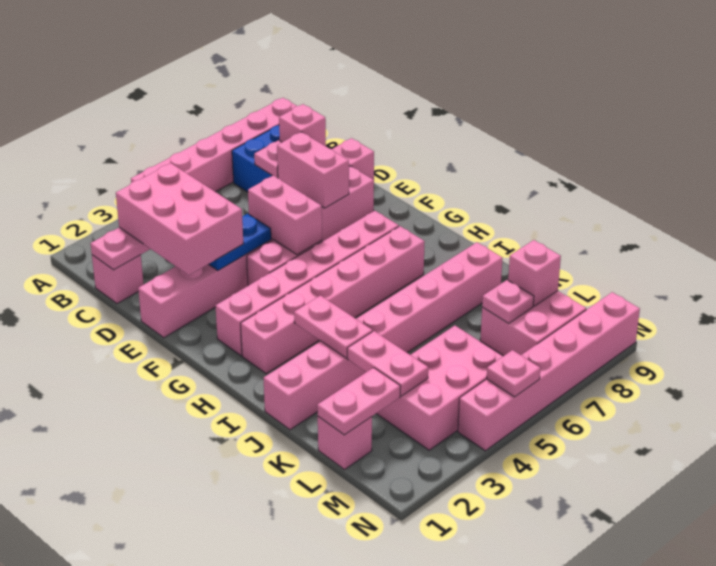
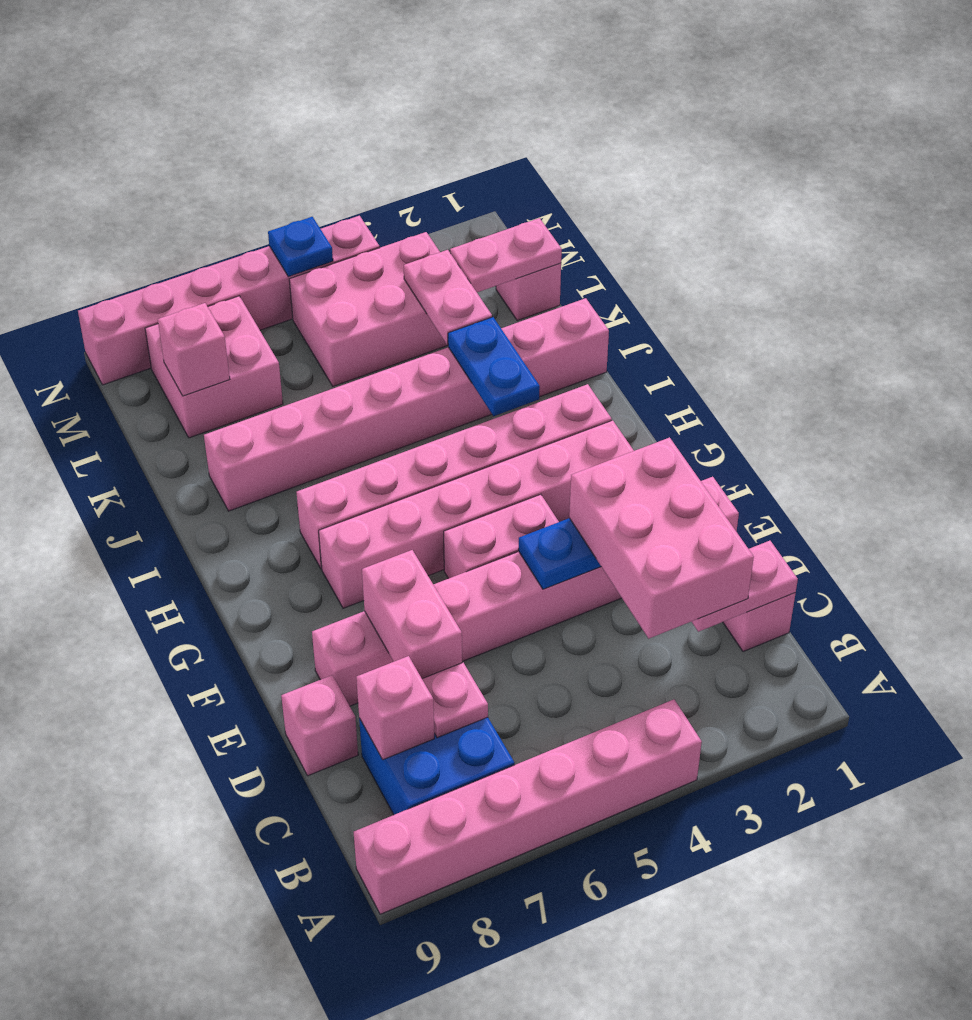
pink brick E5:F5 level 2 -> none
pink plate I3:J3 level 2 -> blue plate I3:J3 level 2
pink plate L7 level 2 -> none
pink plate N5 level 2 -> blue plate N5 level 2

